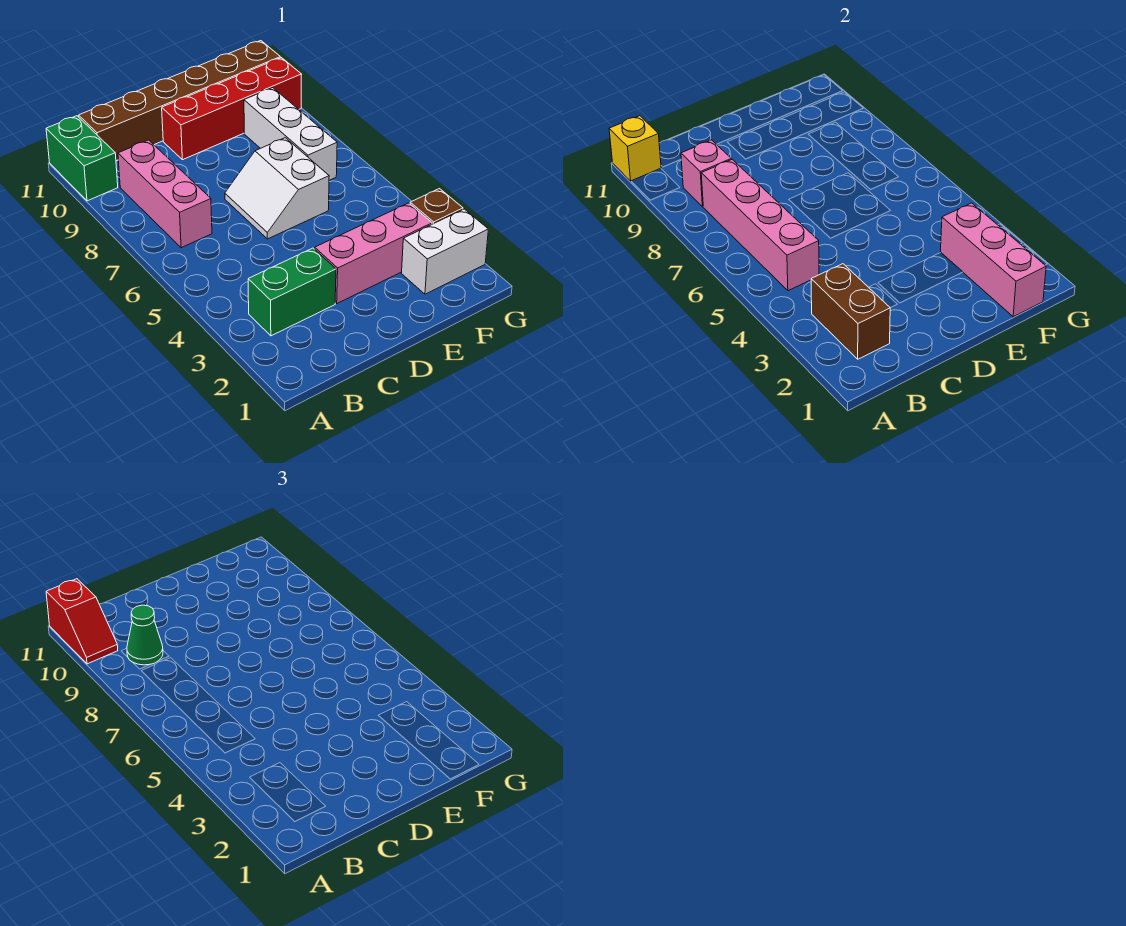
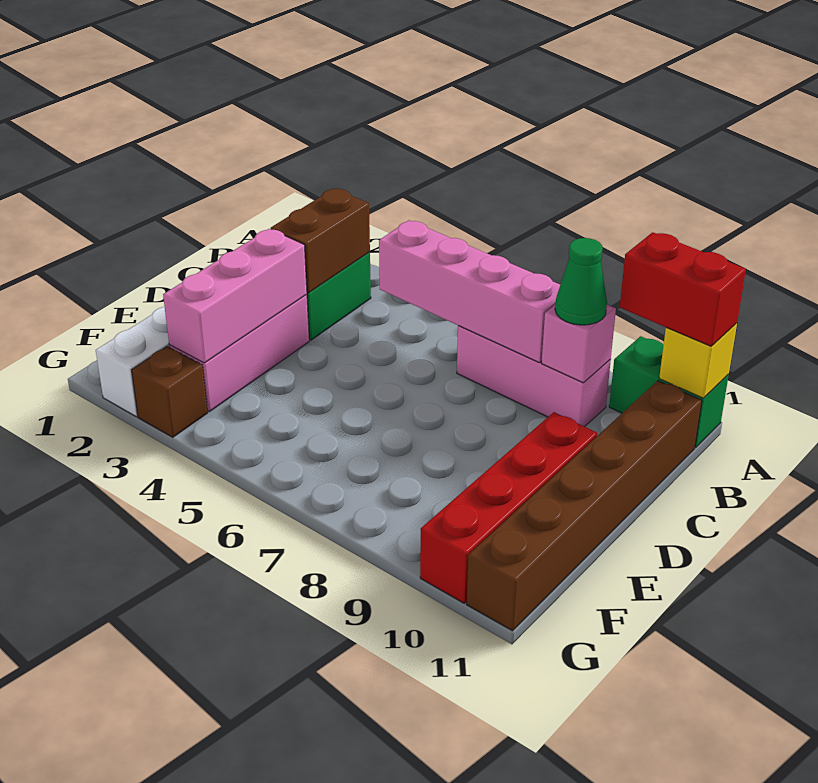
red slope A10:A11 level 3 top 11 -> red brick A10:A11 level 3
brown brick B2:B3 level 2 -> brown brick B3:C3 level 2
white slope D6:E7 level 1 top E -> none
pink brick F1:F3 level 2 -> pink brick D3:F3 level 2
white brick F7:F9 level 1 -> none

